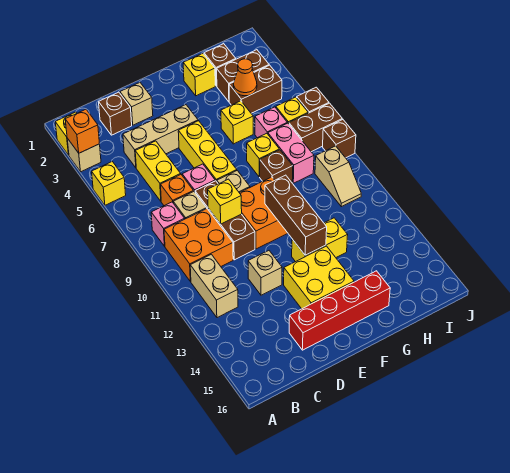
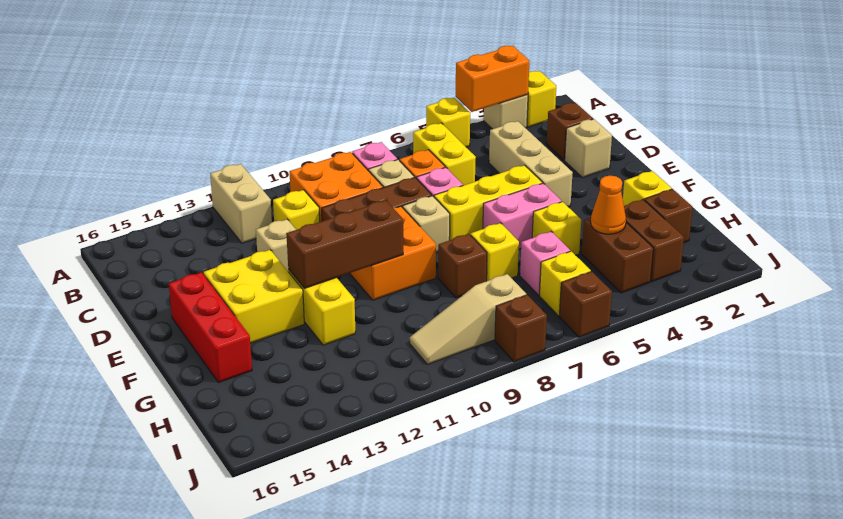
orange brick A3 level 2 -> orange brick A3:A4 level 2
tan brick B11:B12 level 1 -> tan brick A12:B12 level 1
yellow brick C5:C6 level 1 -> yellow brick B6:C6 level 1
yellow brick D9 level 2 -> yellow brick C11 level 1
red brick D15:G15 level 1 -> red brick E15:G15 level 1
pink brick H7:H8 level 1 -> pink brick F5:F6 level 1
brown brick I7:J7 level 1 -> none
tan slope I9:I10 level 1 top 9 -> tan slope I8:I10 level 1 top 8

